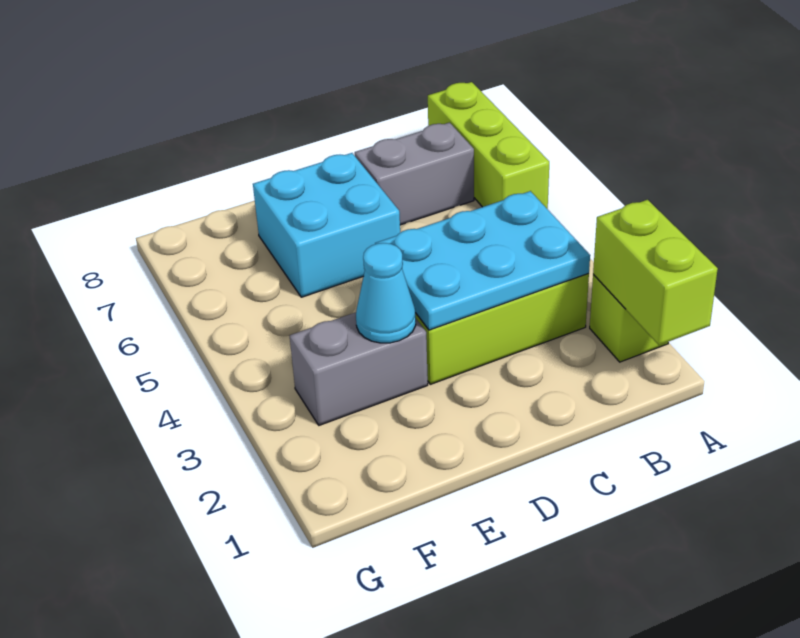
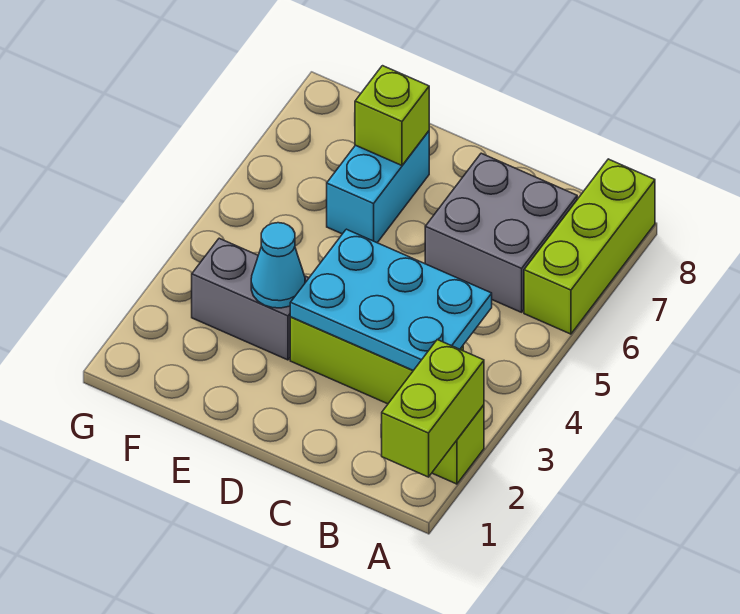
grey brick B7:C7 level 1 -> grey brick B6:C7 level 1
cyan brick D6:E7 level 1 -> cyan brick E6:E7 level 1
none -> lime brick E7 level 2

